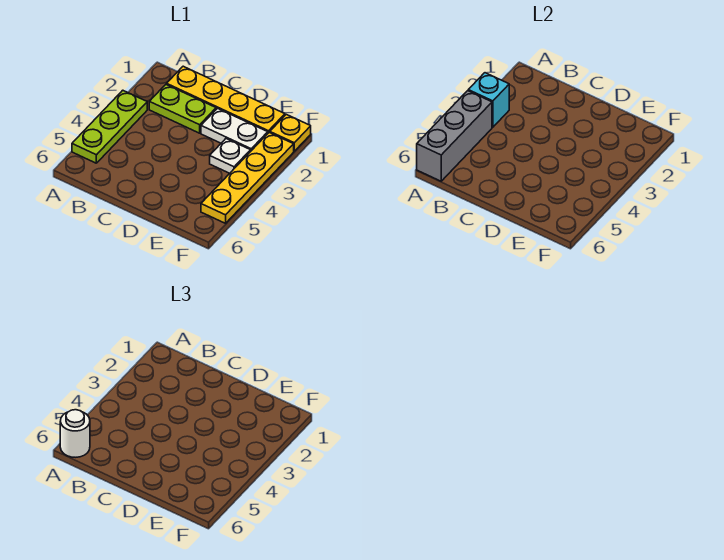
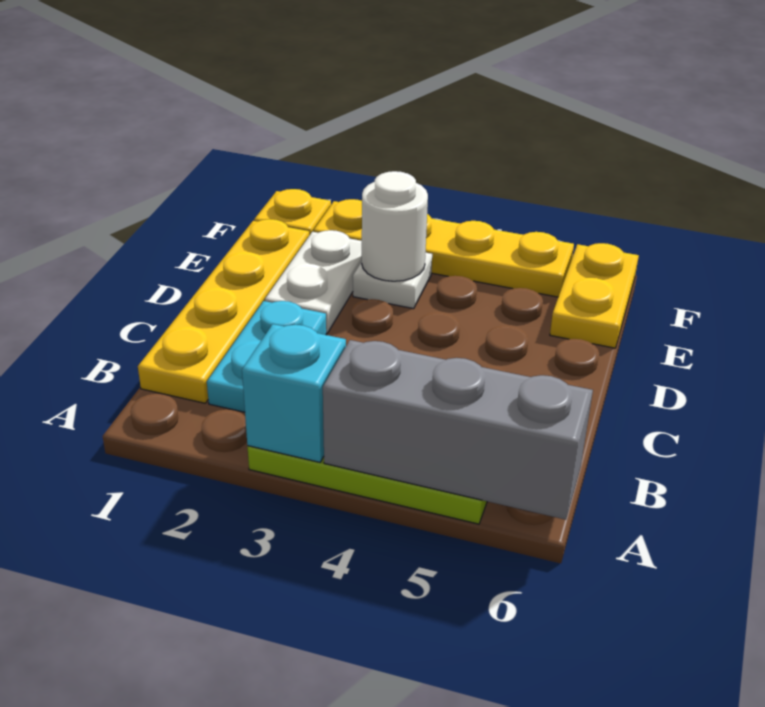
white round brick A6 level 3 -> white round brick E3 level 2
lime plate B2:C2 level 1 -> cyan plate B2:C2 level 1
none -> yellow plate E6:F6 level 1

